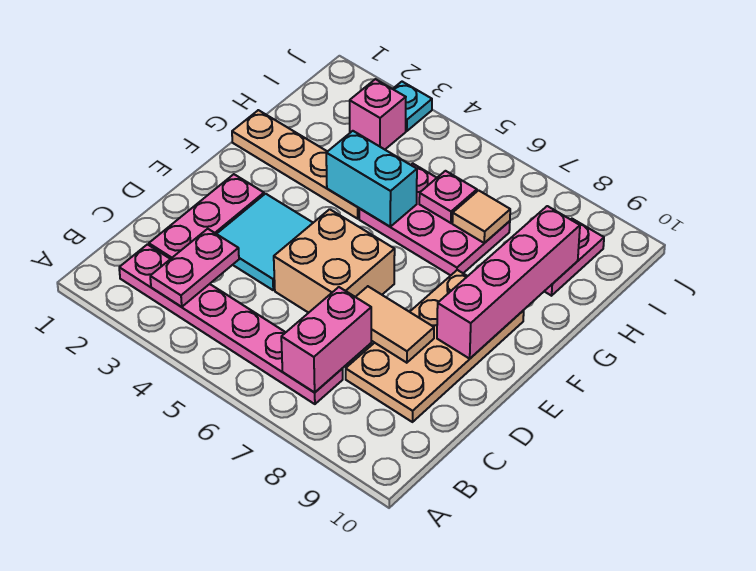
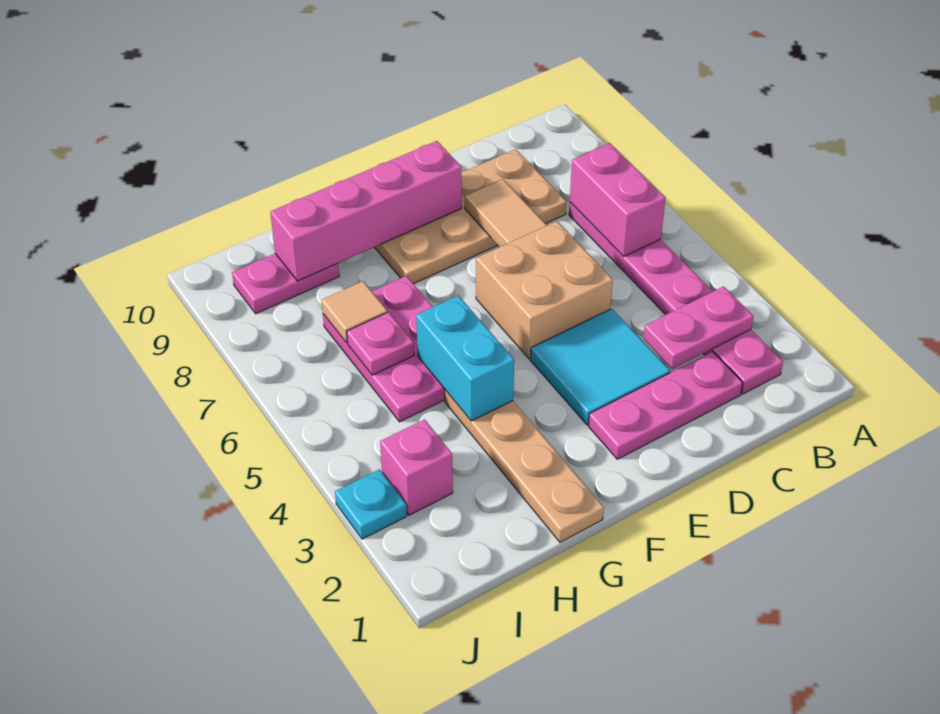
pink brick B7:C7 level 2 -> pink brick B6:B7 level 2

